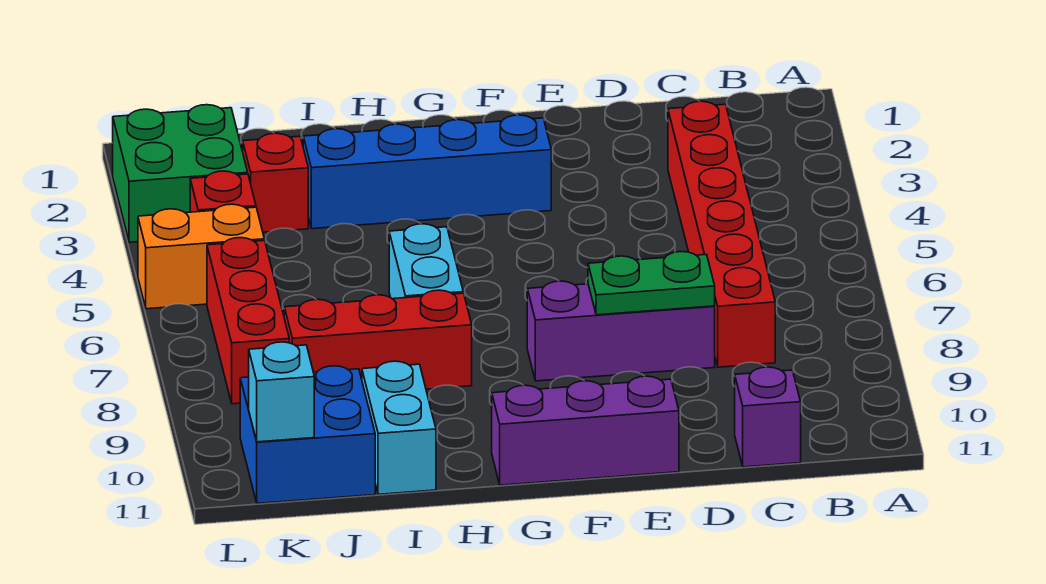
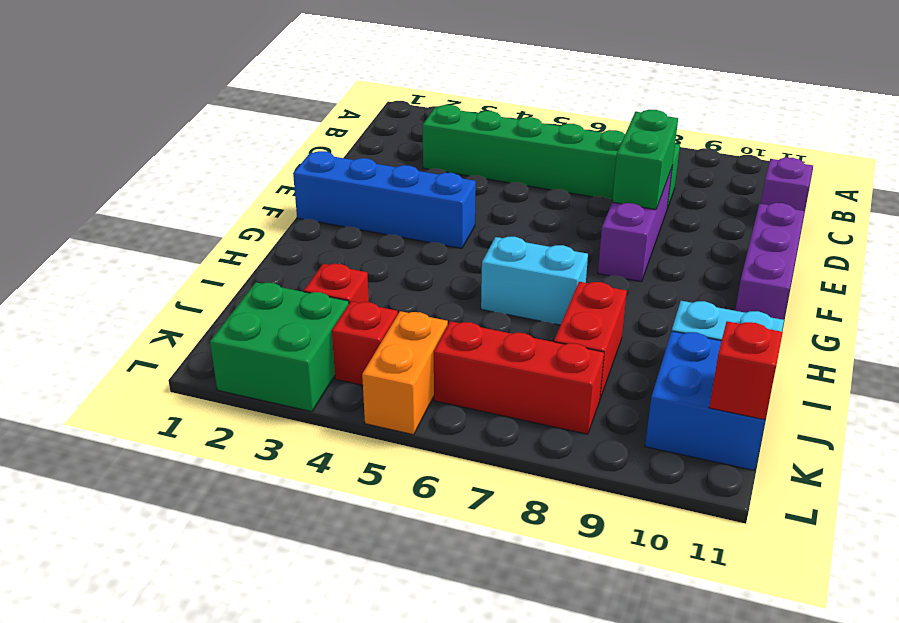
red brick C3:C8 level 1 -> green brick C3:C8 level 1
green plate D8:E8 level 2 -> green brick D8:E8 level 2
blue brick F3:I3 level 1 -> blue brick F1:F4 level 1
red brick H8:J8 level 1 -> red brick I8:J8 level 1
cyan brick K11 level 2 -> red brick K11 level 2

